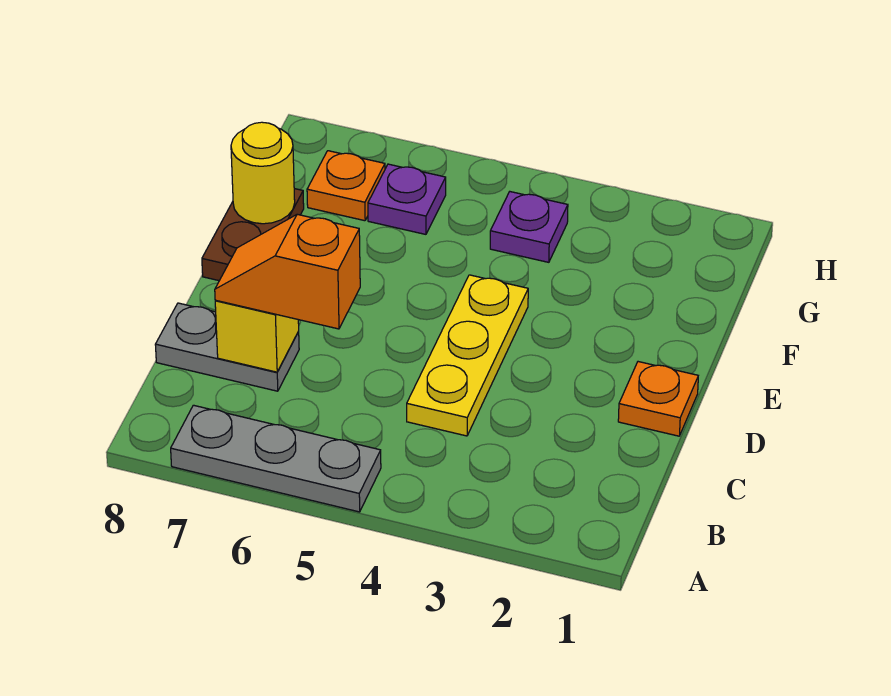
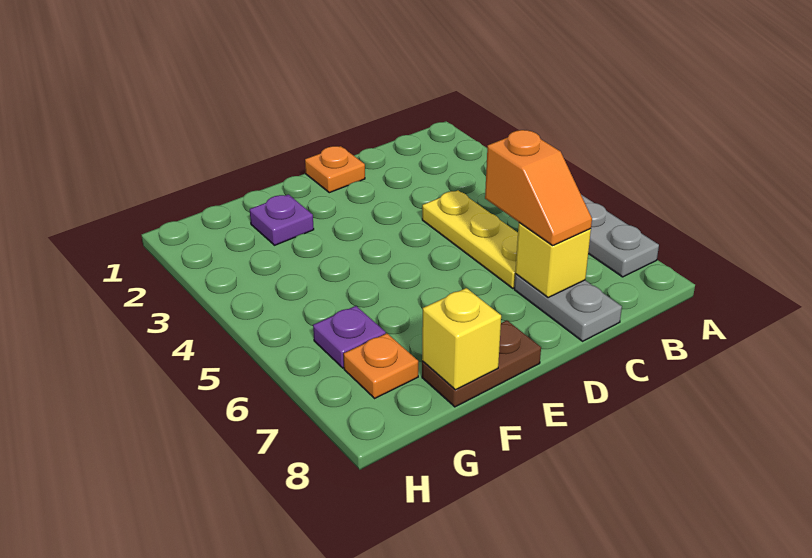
yellow plate C4:E4 level 1 -> yellow plate C4:C6 level 1
yellow round brick F8 level 2 -> yellow brick F8 level 2
purple plate G4 level 1 -> purple plate F2 level 1

